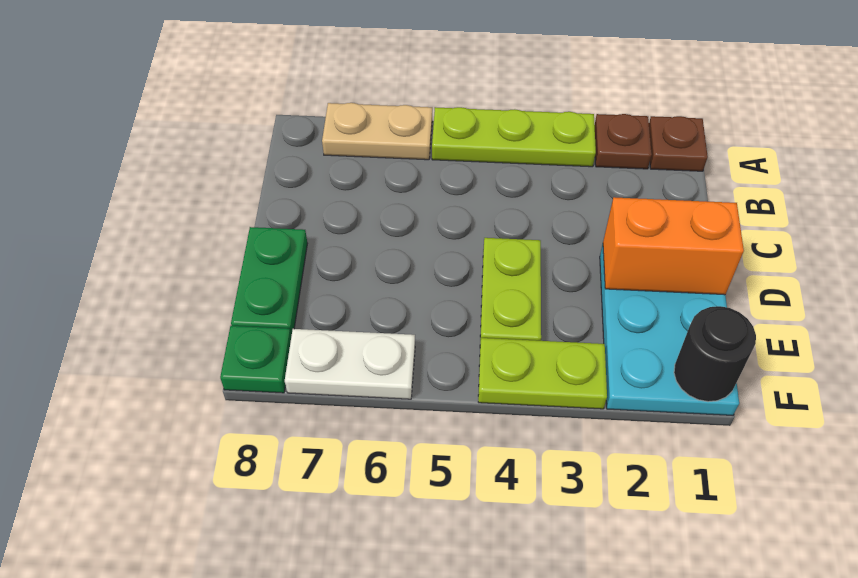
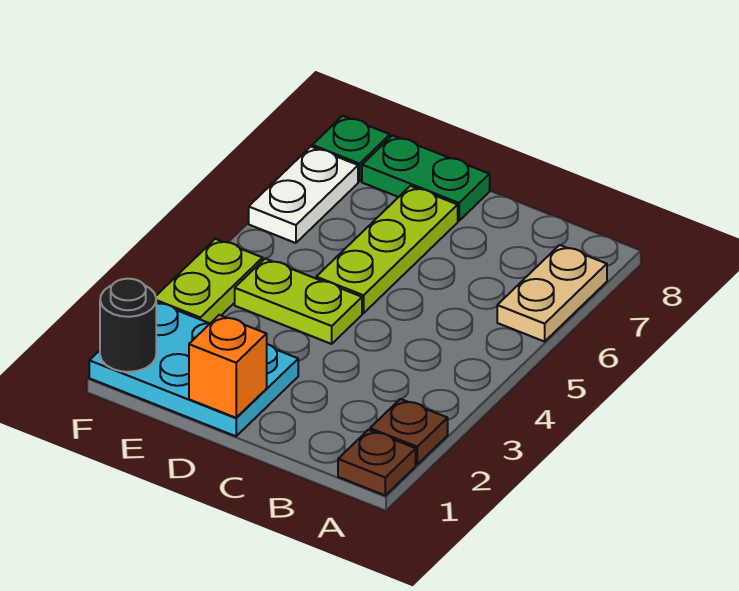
lime plate A3:A5 level 1 -> lime plate D5:D7 level 1
orange brick D1:D2 level 2 -> orange brick D1 level 2

